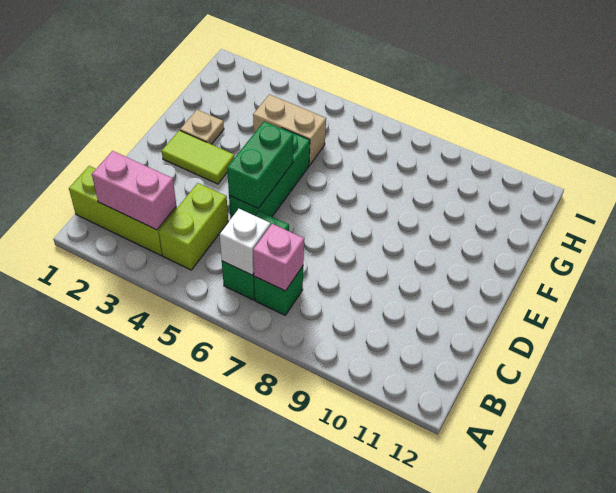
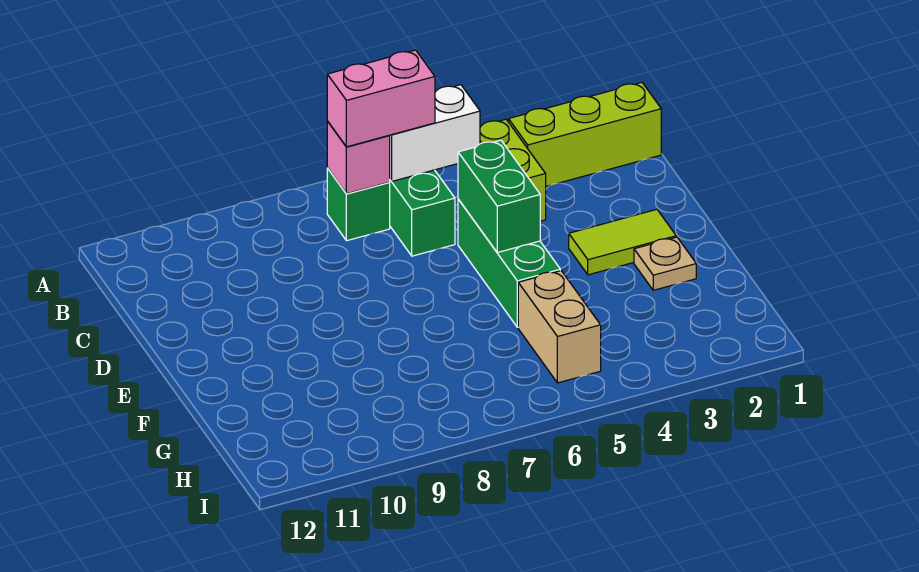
pink brick B2:B3 level 2 -> pink brick B6:B7 level 3
white brick B6 level 2 -> white brick B5:B6 level 2
tan brick G4:G5 level 1 -> tan brick G5:H5 level 1

